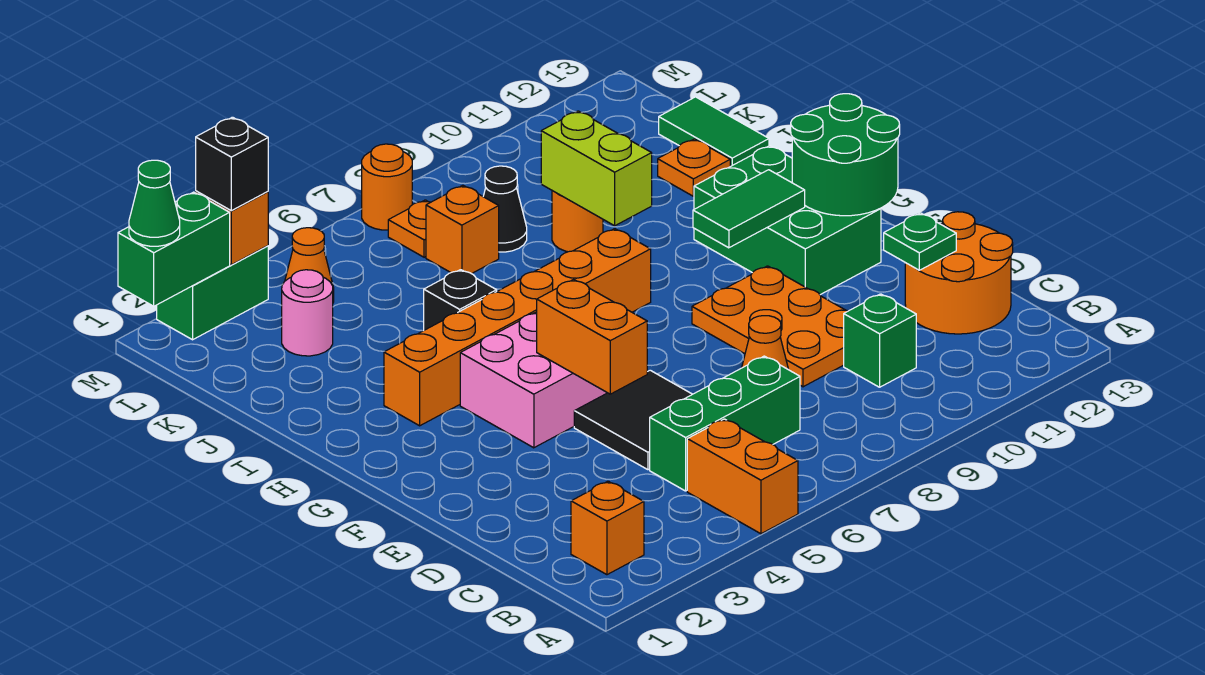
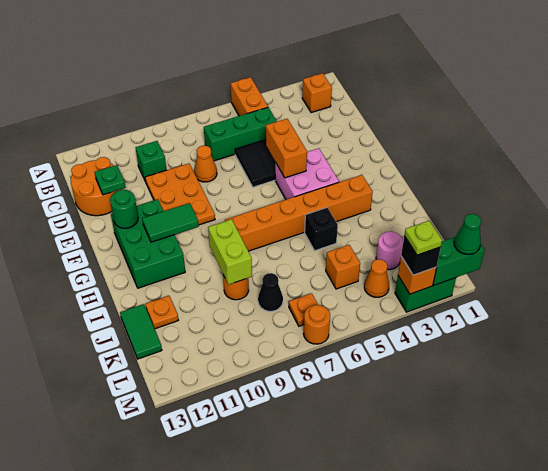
green round brick F12:G13 level 2 -> green round brick F12 level 2
orange brick K7 level 1 -> orange brick K5 level 1
none -> lime plate M3 level 4

